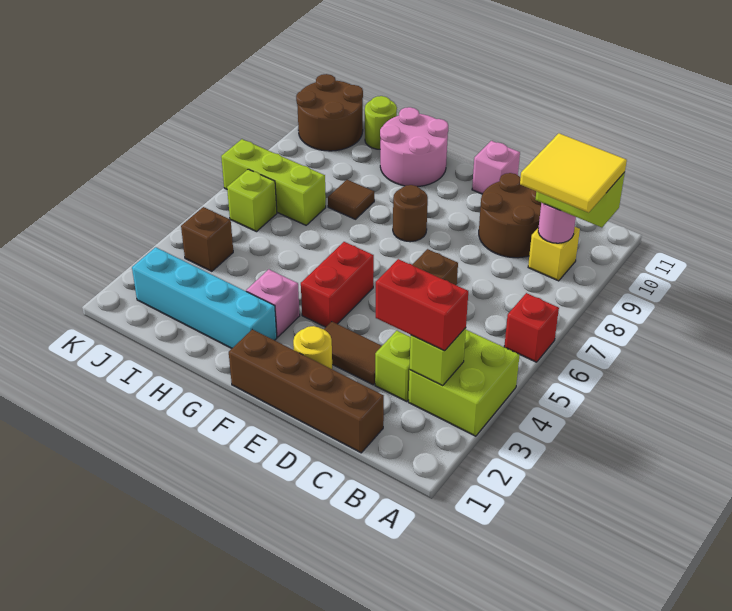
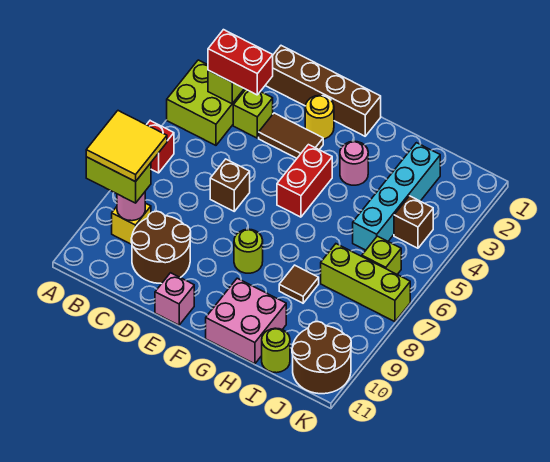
brown round brick F8 level 1 -> lime round brick F8 level 1
cyan brick G2:J2 level 1 -> cyan brick I2:I5 level 1
pink brick G3 level 1 -> pink round brick G3 level 1
pink round brick G10:H11 level 1 -> pink brick G10:H11 level 1

